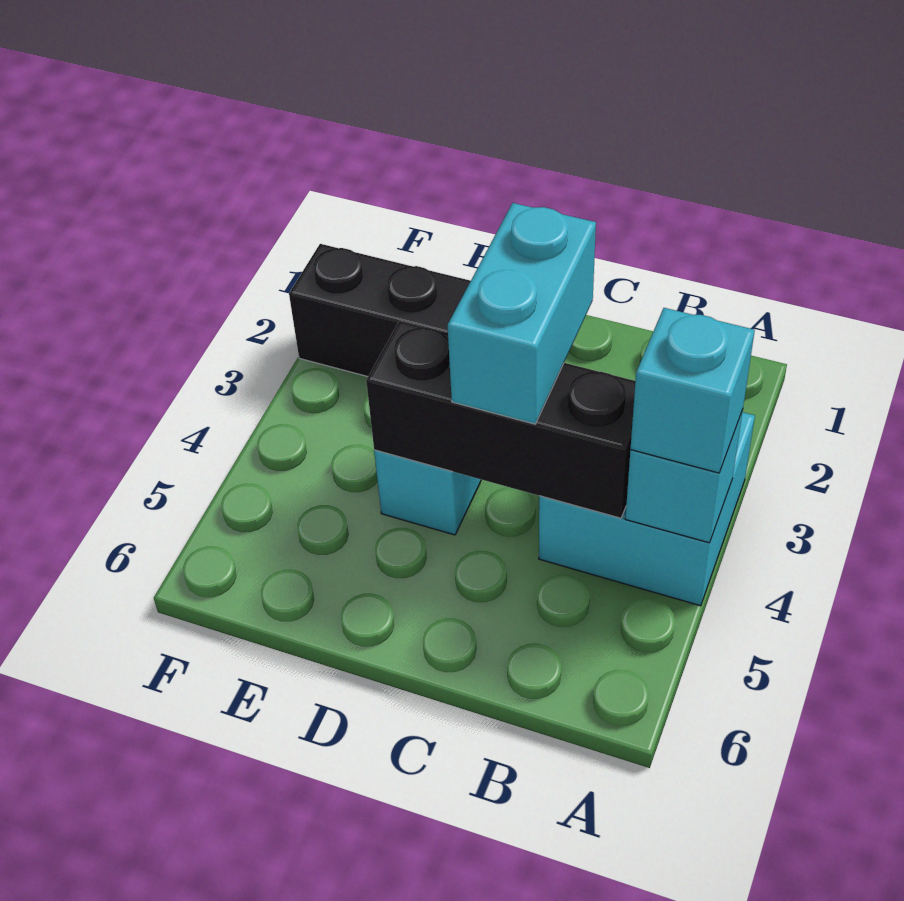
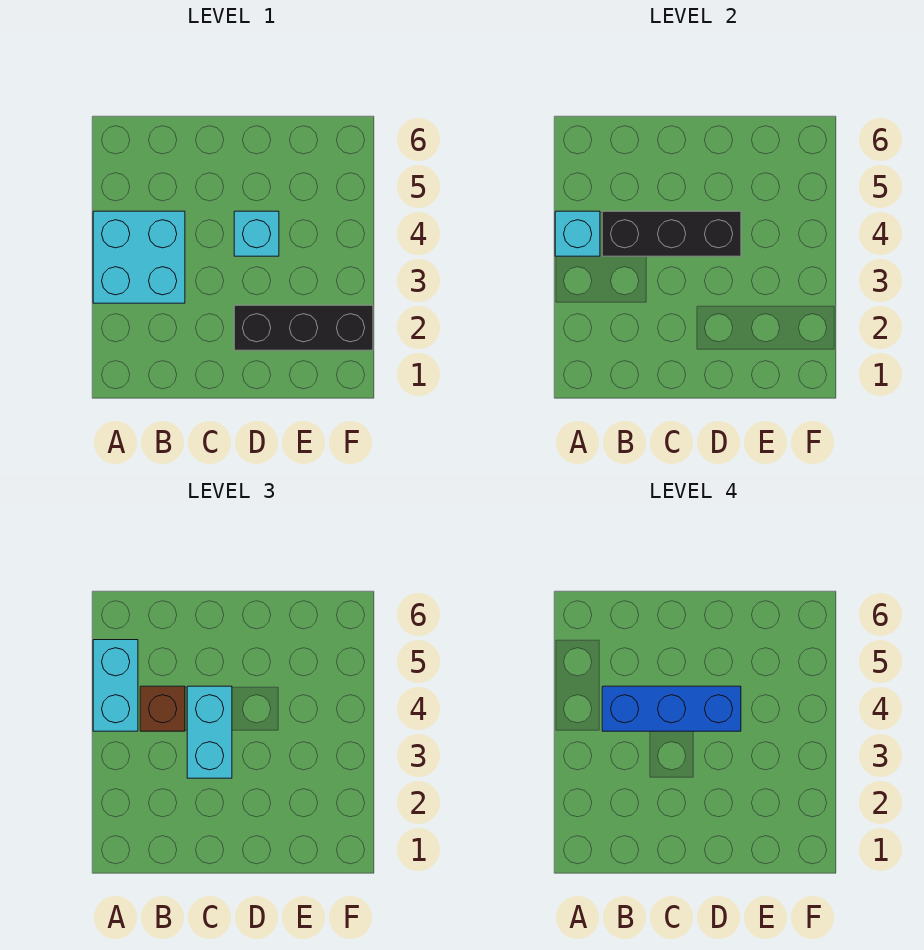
cyan brick A4 level 3 -> cyan brick A4:A5 level 3
none -> brown brick B4 level 3
none -> blue brick B4:D4 level 4

